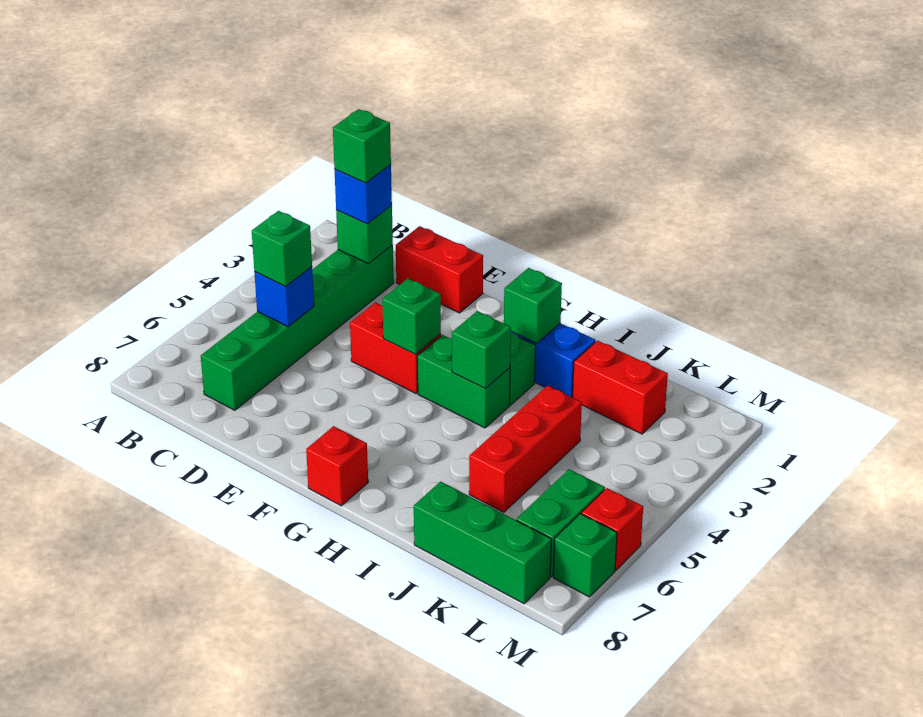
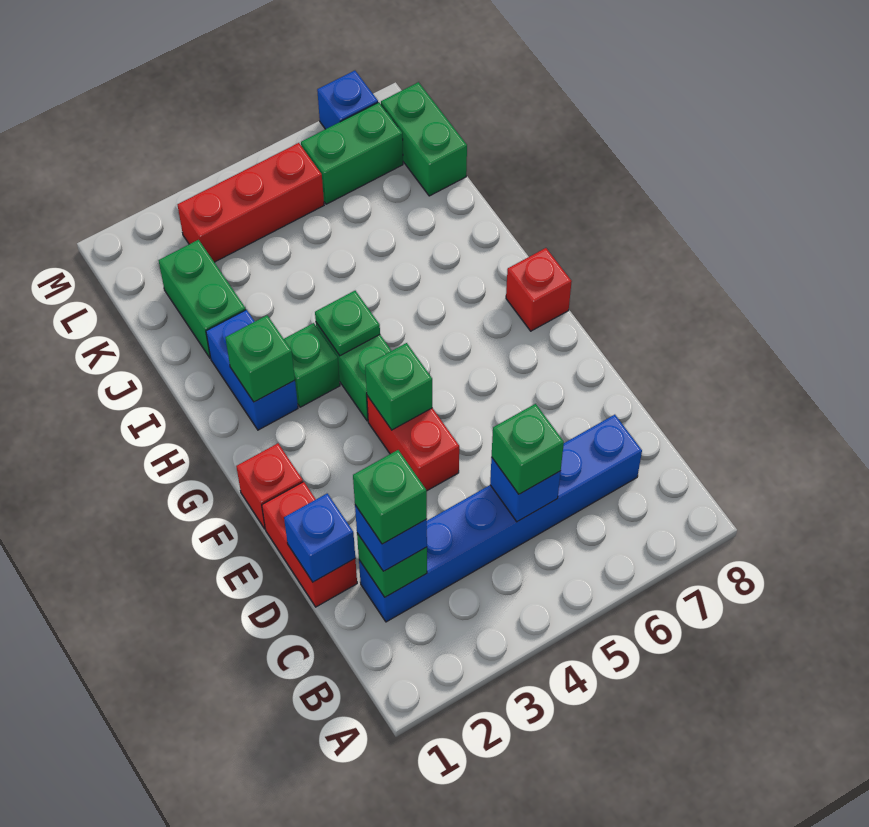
green brick C2:C7 level 1 -> blue brick C2:C7 level 1
none -> blue brick D1 level 2
green brick H4 level 2 -> green plate H4 level 2
red brick J2:K2 level 1 -> green brick J2:K2 level 1
red brick J4:J6 level 1 -> red brick L3:L5 level 1
green brick J8:L8 level 1 -> green brick K8:L8 level 1
red brick M6 level 1 -> red brick F1 level 1
green brick M7 level 1 -> blue brick M7 level 1

